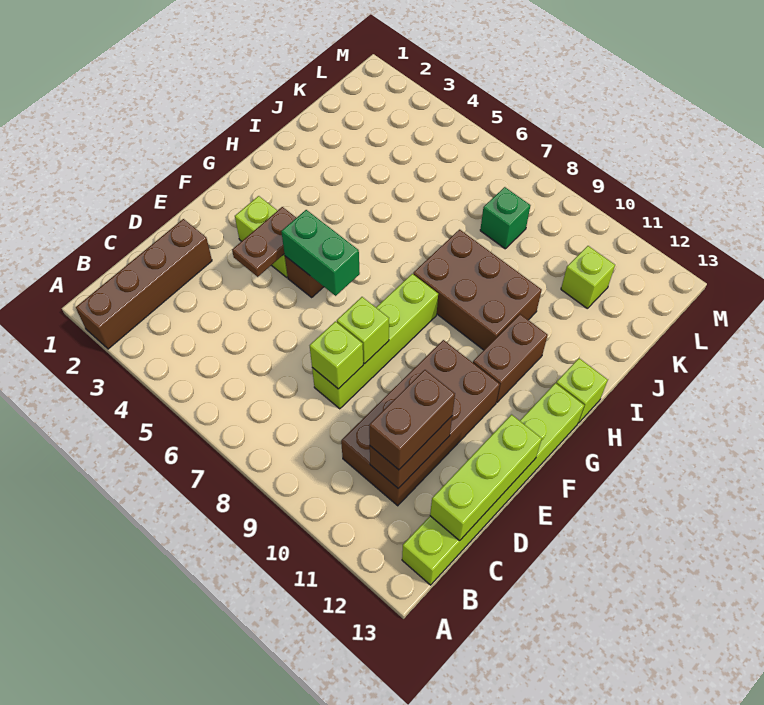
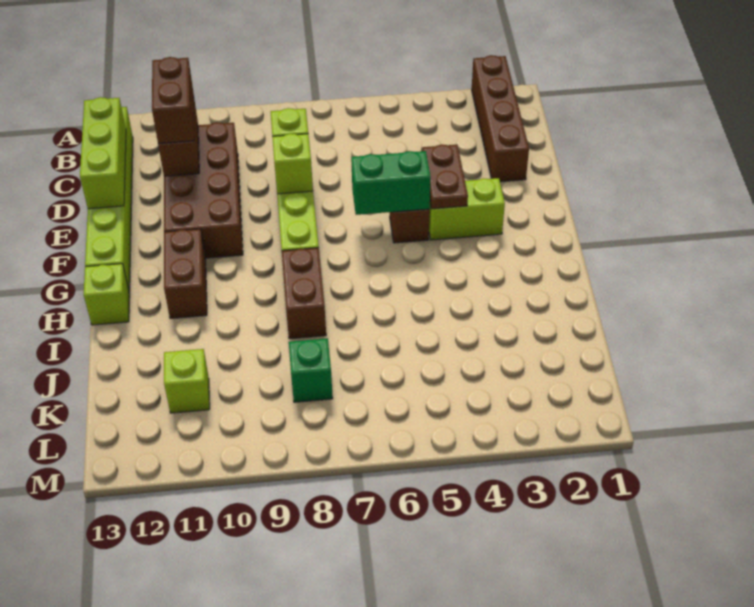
brown brick H8:I10 level 1 -> brown brick H8:I8 level 1

